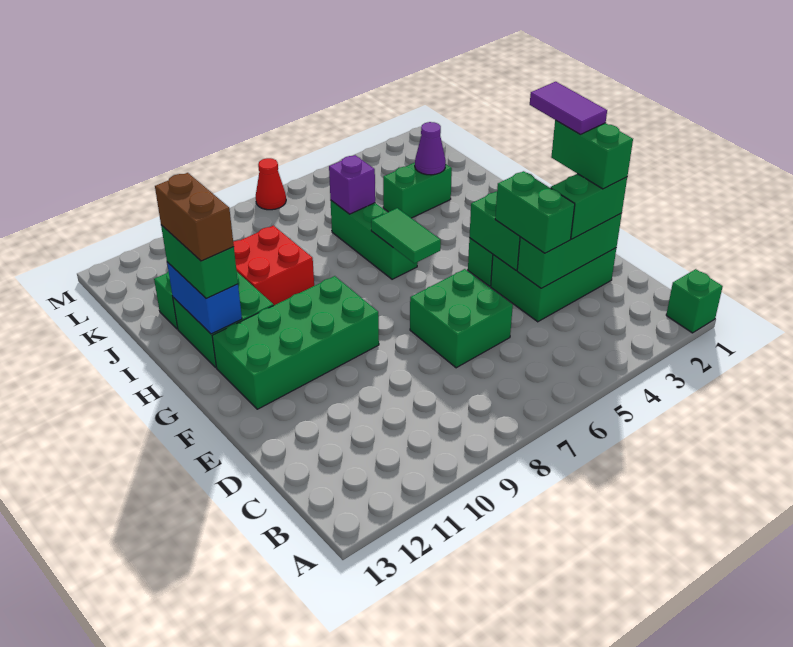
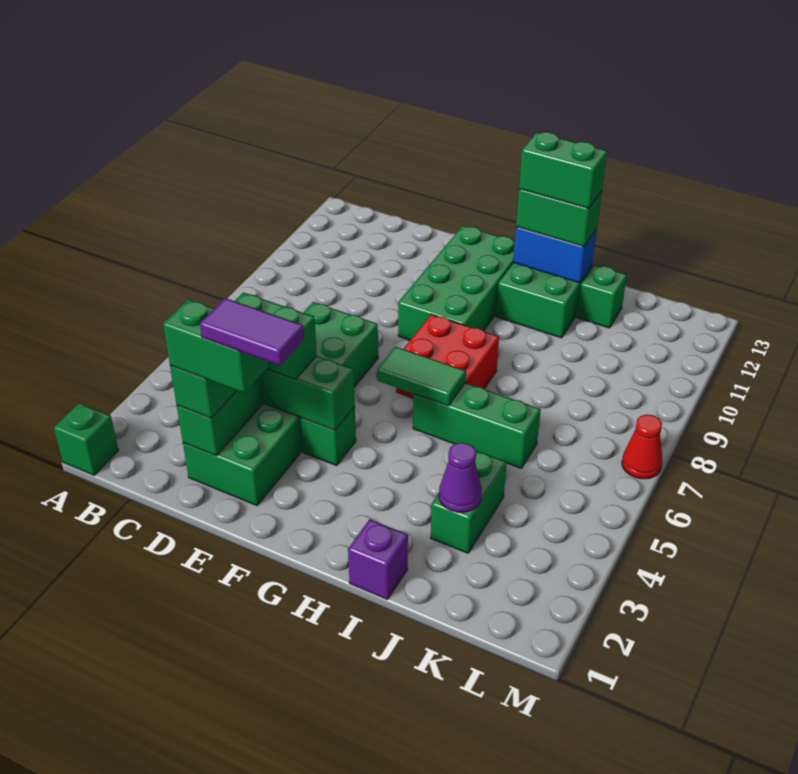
brown brick H12:I12 level 4 -> green brick H12:I12 level 4
red brick I9:J10 level 1 -> red brick G7:H8 level 1
purple brick J6 level 2 -> purple brick I1 level 1

